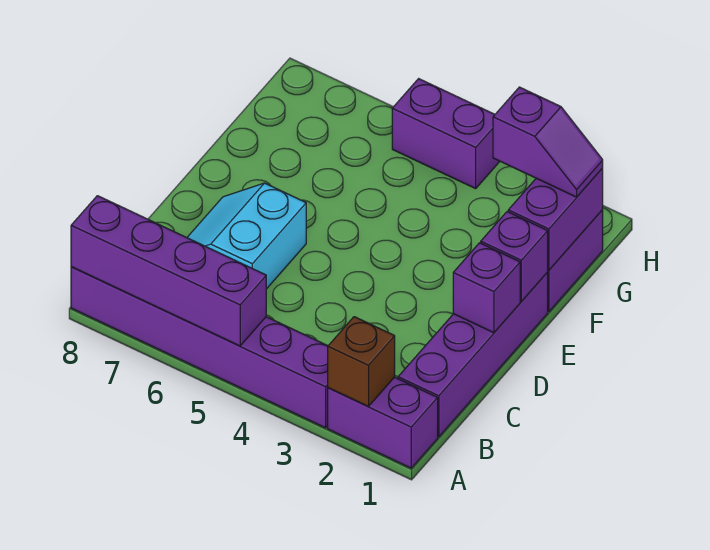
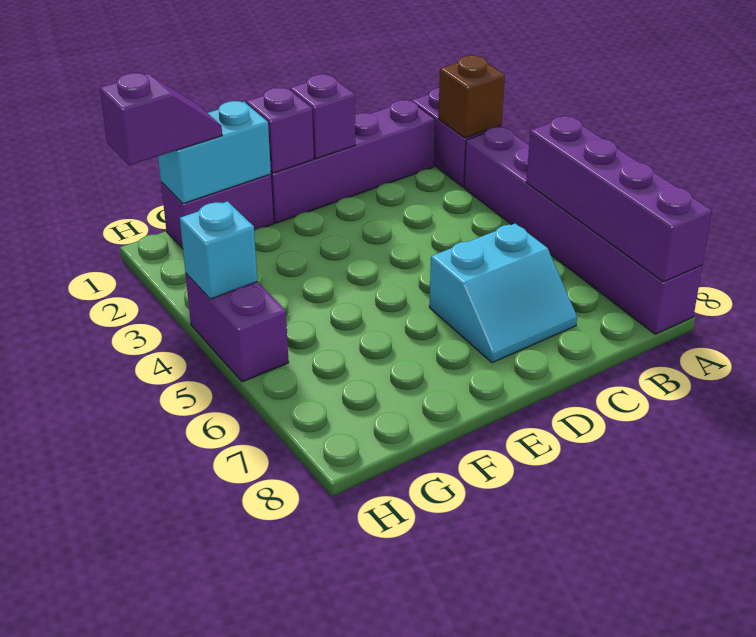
purple brick F1:G1 level 2 -> cyan brick F1:G1 level 2
purple slope G1:G2 level 3 top 2 -> purple slope G1:H1 level 3 top H
none -> cyan brick H4 level 2

